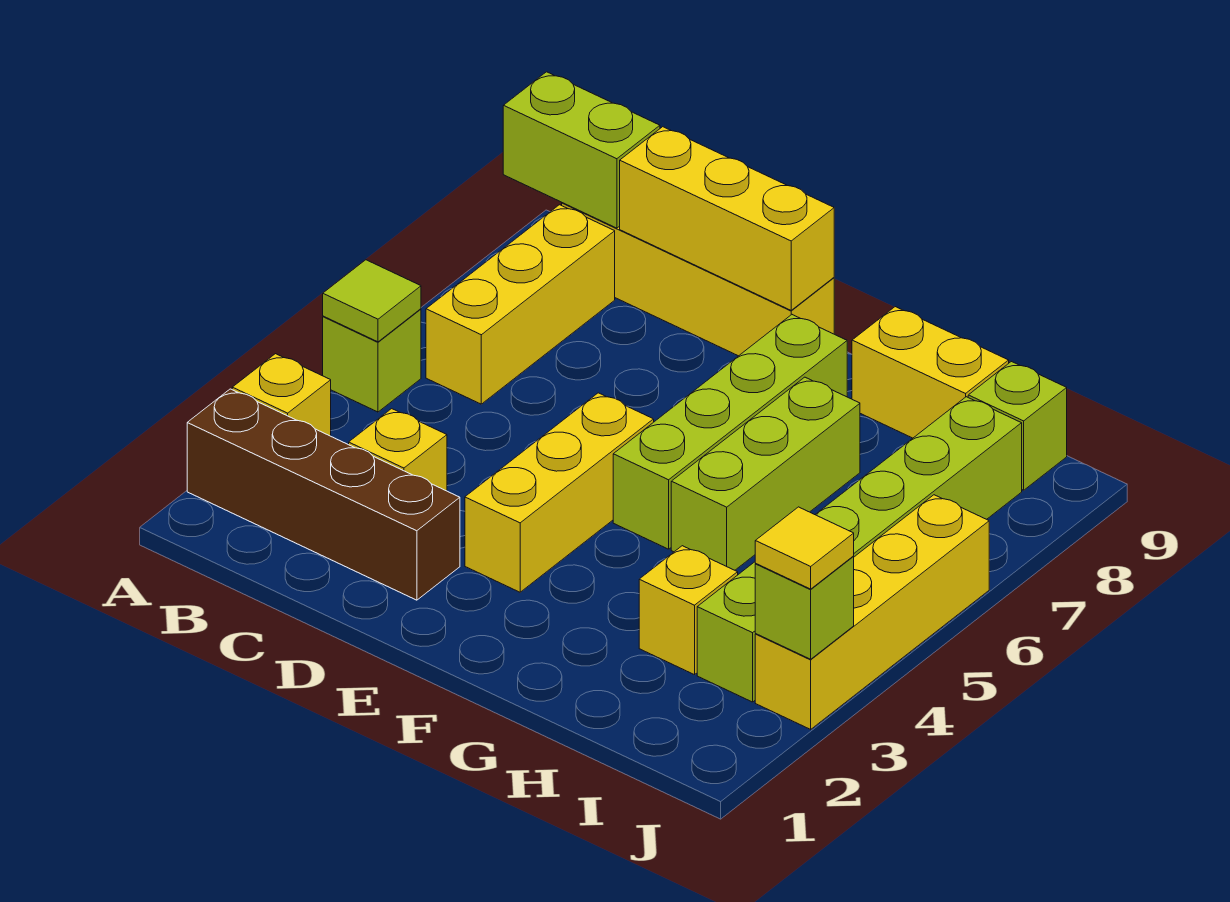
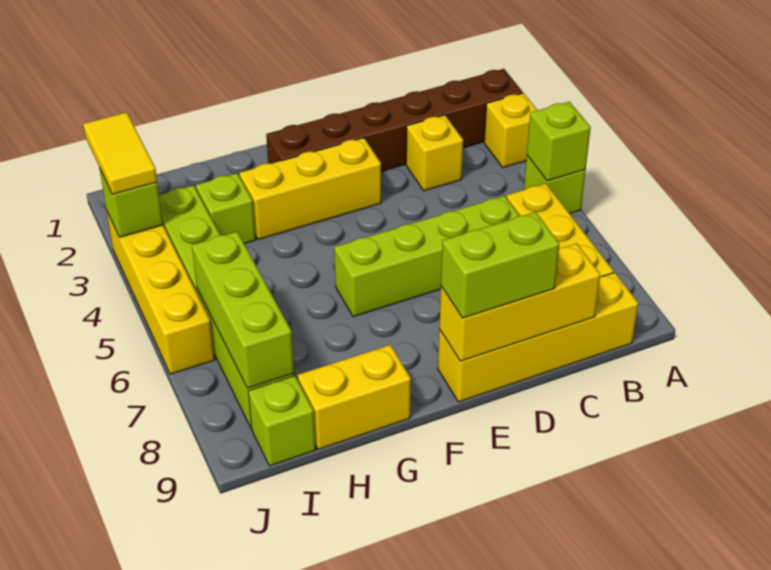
brown brick A2:D2 level 1 -> brown brick A2:F2 level 1
lime tile A5 level 2 -> lime brick A5 level 2
lime brick A9:B9 level 2 -> lime brick D9:E9 level 3
yellow brick E3:E5 level 1 -> yellow brick E3:G3 level 1
lime brick F5:F8 level 1 -> lime brick C6:F6 level 1
lime brick G5:G7 level 1 -> lime brick I6:I8 level 2
yellow brick H3 level 1 -> lime brick H3 level 1
yellow tile J3 level 3 -> yellow tile J2:J3 level 3

